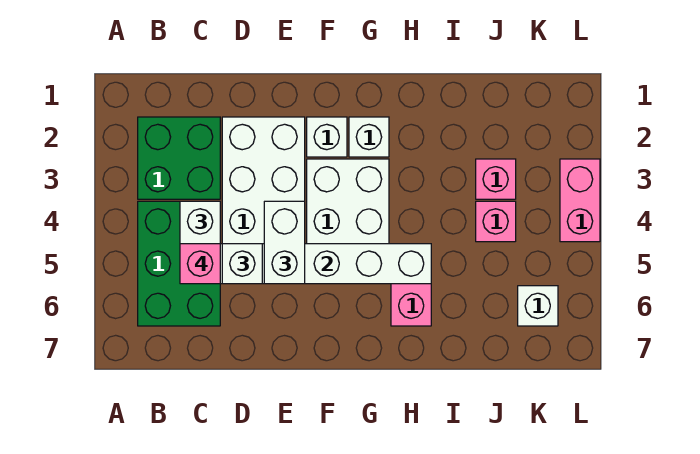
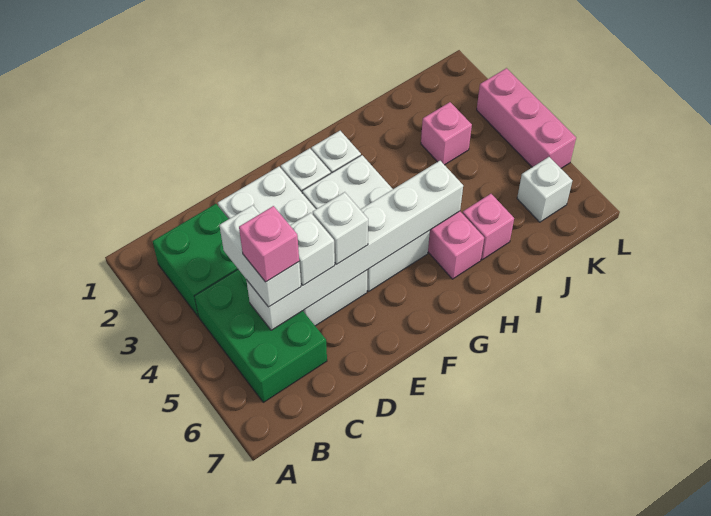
white brick E4:E5 level 3 -> white brick E5 level 3
pink brick J4 level 1 -> pink brick I6 level 1
pink brick L3:L4 level 1 -> pink brick L3:L5 level 1

